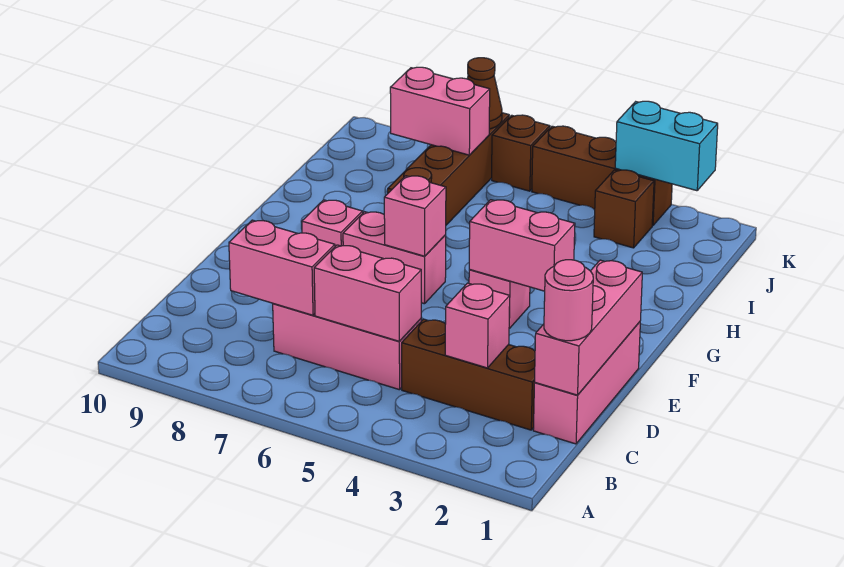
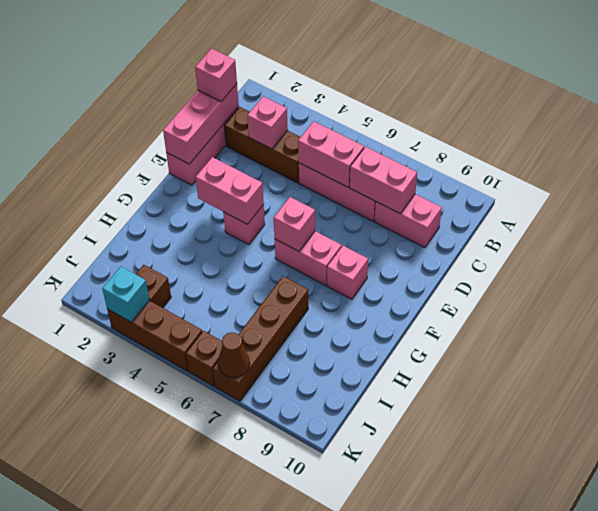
pink round brick C1 level 3 -> pink brick C1 level 3
pink brick J7:J8 level 2 -> pink brick C8:C9 level 1
cyan brick K2:K3 level 2 -> cyan brick K3 level 2

